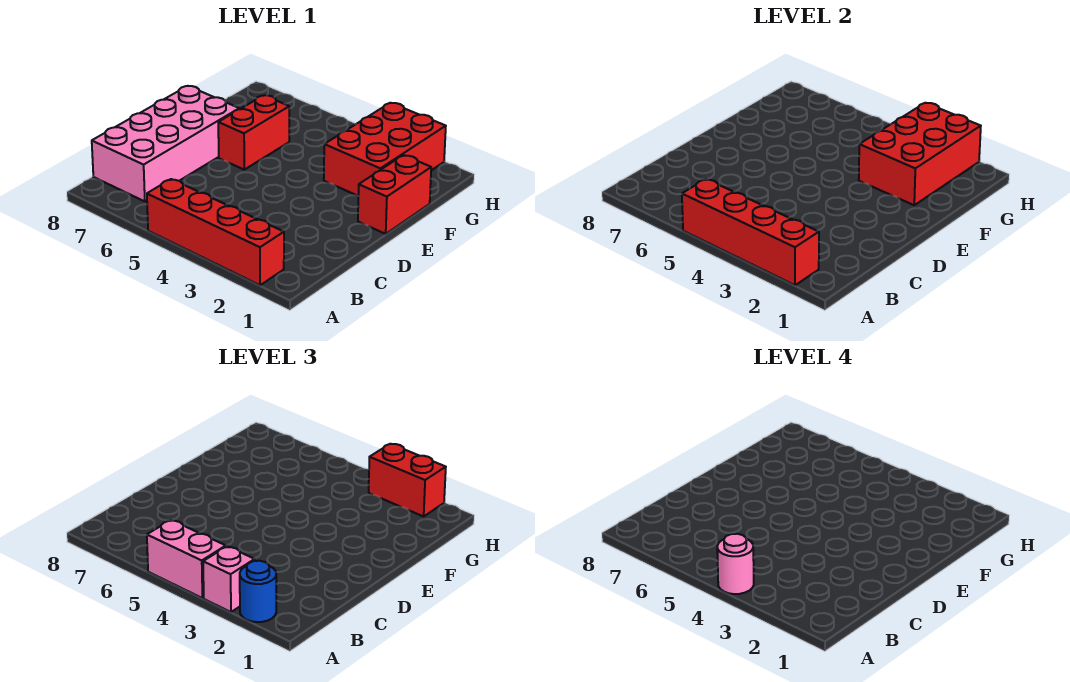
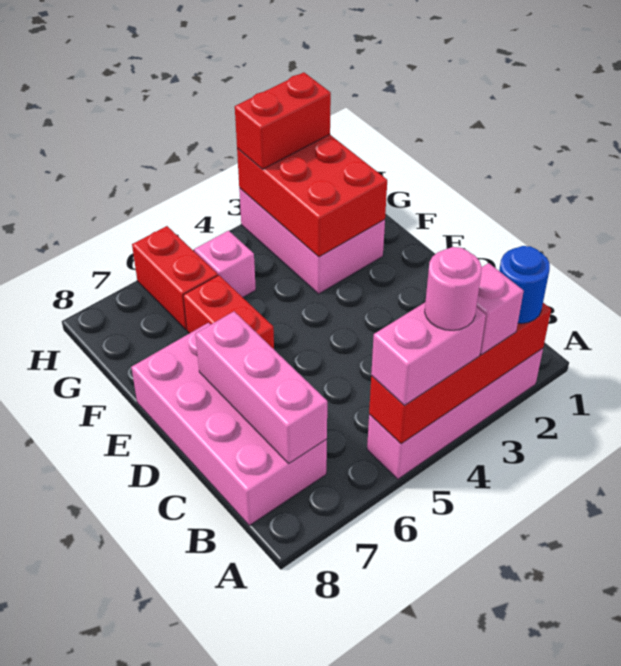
red brick A2:A5 level 1 -> pink brick A2:A5 level 1
none -> pink brick B7:D7 level 2
red brick E1:F1 level 1 -> red brick G6:H6 level 1
red brick F2:H3 level 1 -> pink brick F2:H3 level 1
none -> pink brick G5 level 1

